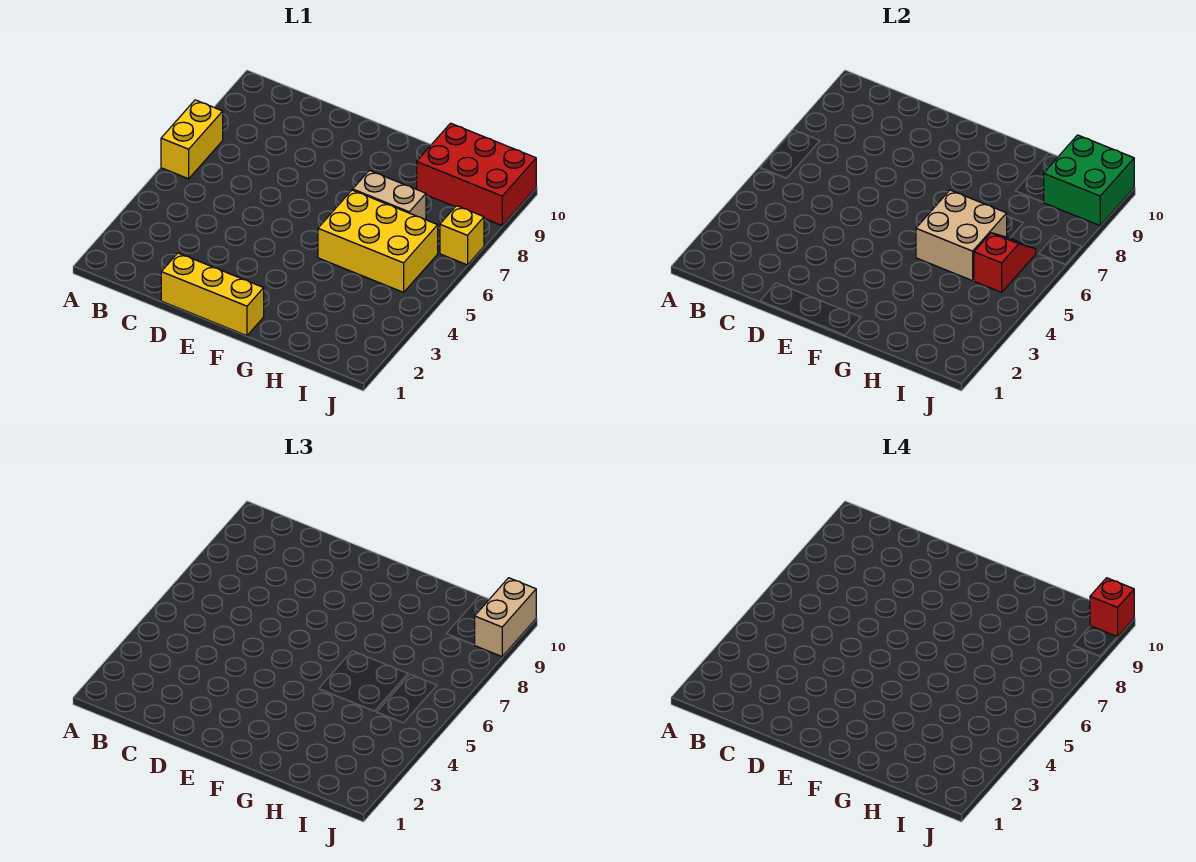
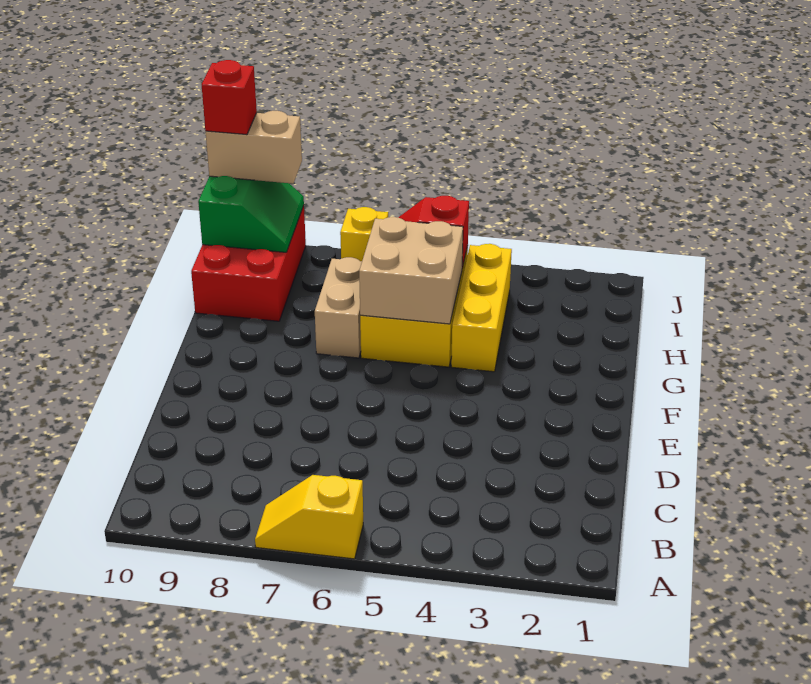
yellow brick A6:A7 level 1 -> yellow slope A6:A7 level 1 top 6
yellow brick D1:F1 level 1 -> yellow brick G4:I4 level 1
green brick I9:J10 level 2 -> green slope I9:J10 level 2 top 10

